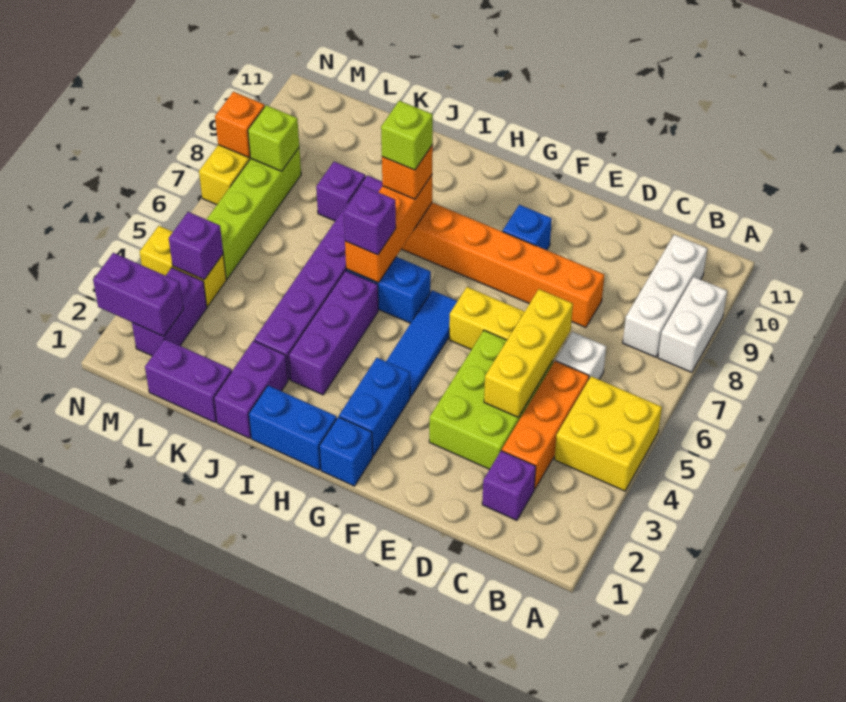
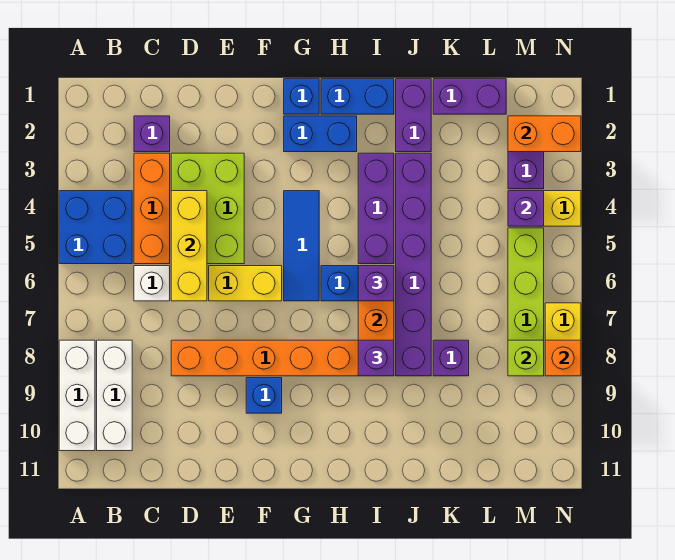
yellow brick A4:B5 level 1 -> blue brick A4:B5 level 1
white brick A8:A9 level 1 -> white brick A8:A10 level 1
blue brick G2:G3 level 1 -> blue brick G2:H2 level 1
orange brick I8 level 3 -> purple brick I8 level 3
lime brick I8 level 4 -> none
purple brick M2:N2 level 2 -> orange brick M2:N2 level 2

